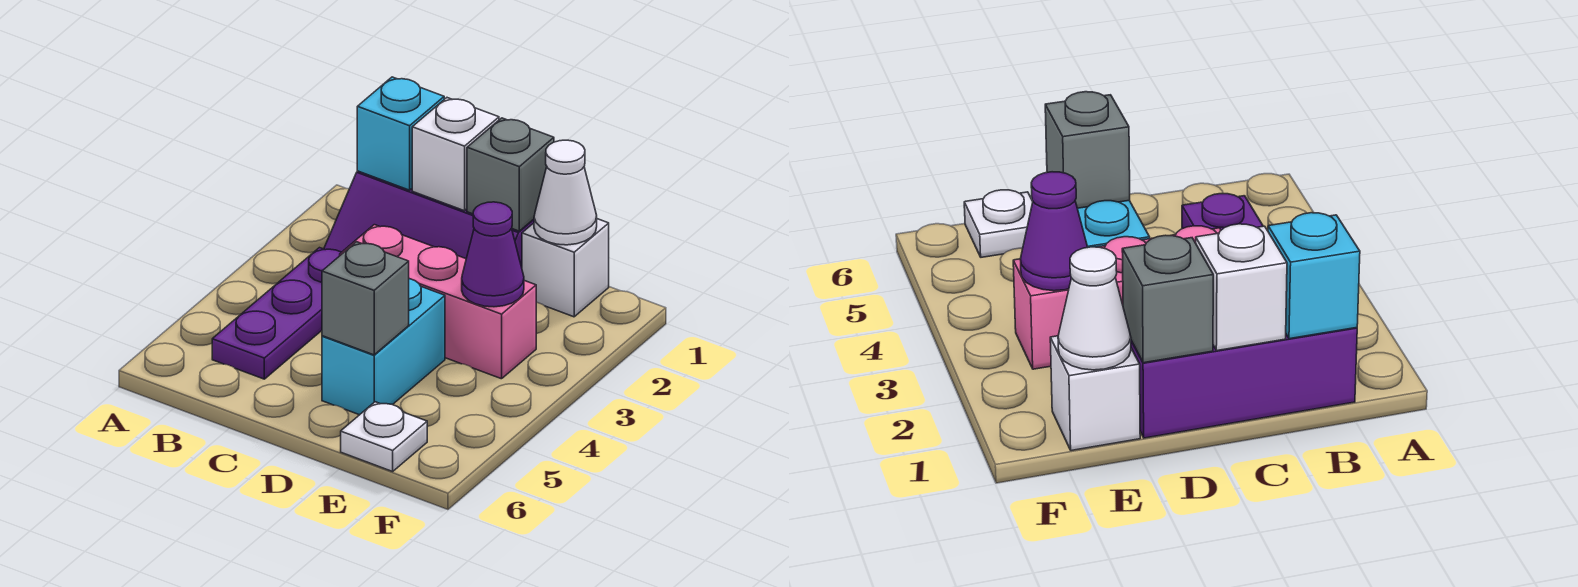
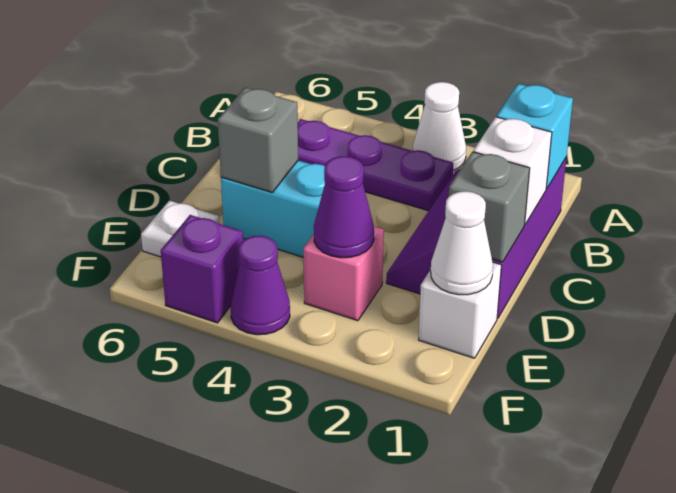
none -> white cone A3 level 1
pink brick C3:E3 level 1 -> pink brick E3 level 1
none -> purple cone F4 level 1
none -> purple brick F5 level 1

